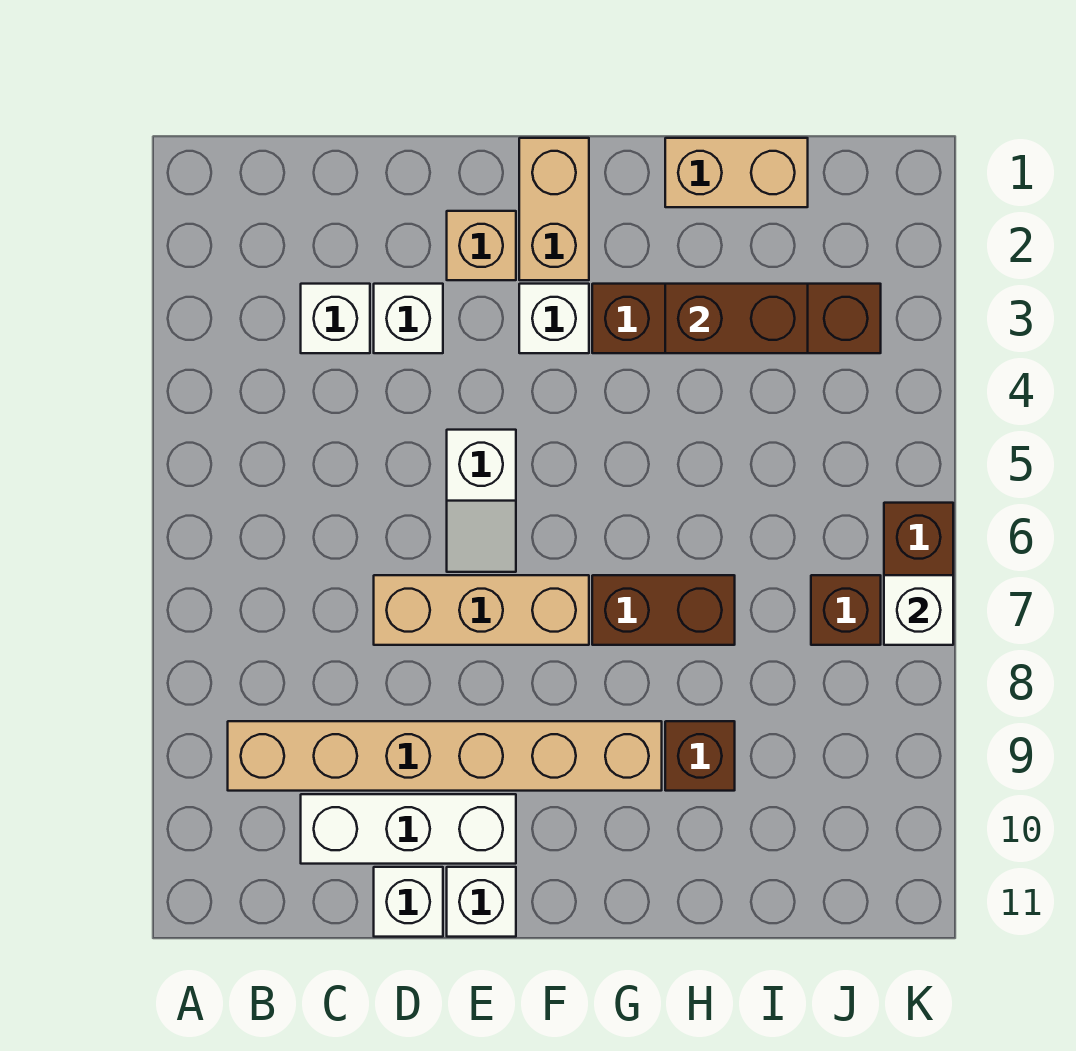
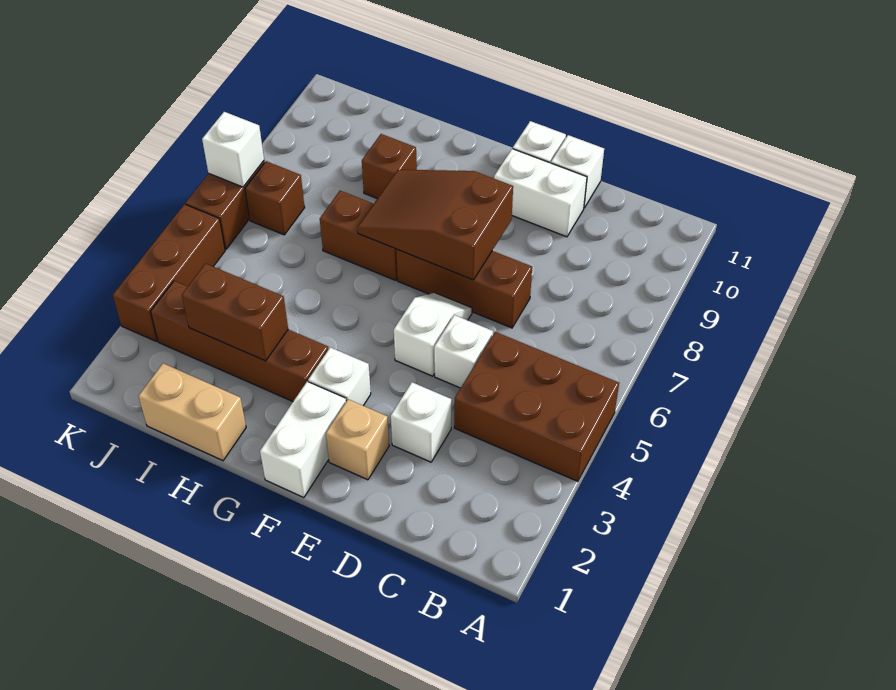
none -> brown brick A4:C5 level 1
tan brick B9:G9 level 1 -> none
white brick C3 level 1 -> white brick D5 level 1
white brick C10:E10 level 1 -> white brick D10:E10 level 1
tan brick D7:F7 level 1 -> brown brick D7:F7 level 1
none -> brown slope E7:G8 level 2 top E
tan brick F1:F2 level 1 -> white brick F1:F2 level 1
none -> brown brick K3:K5 level 1

